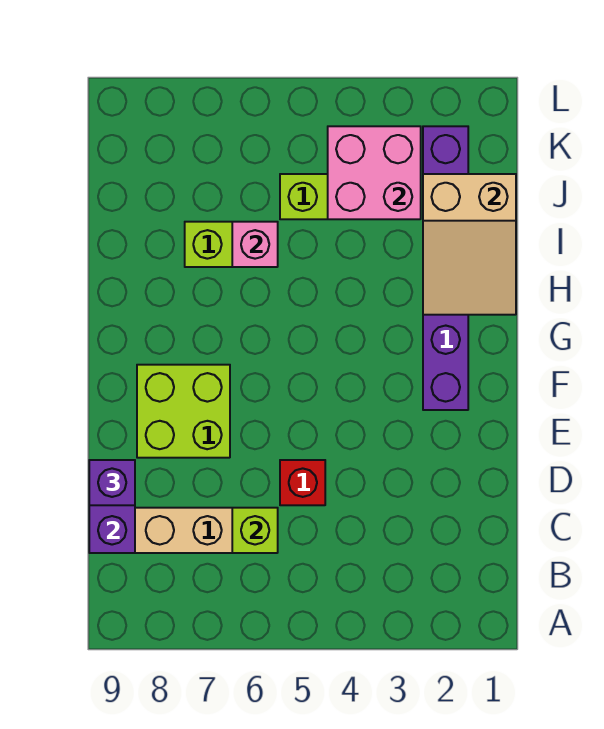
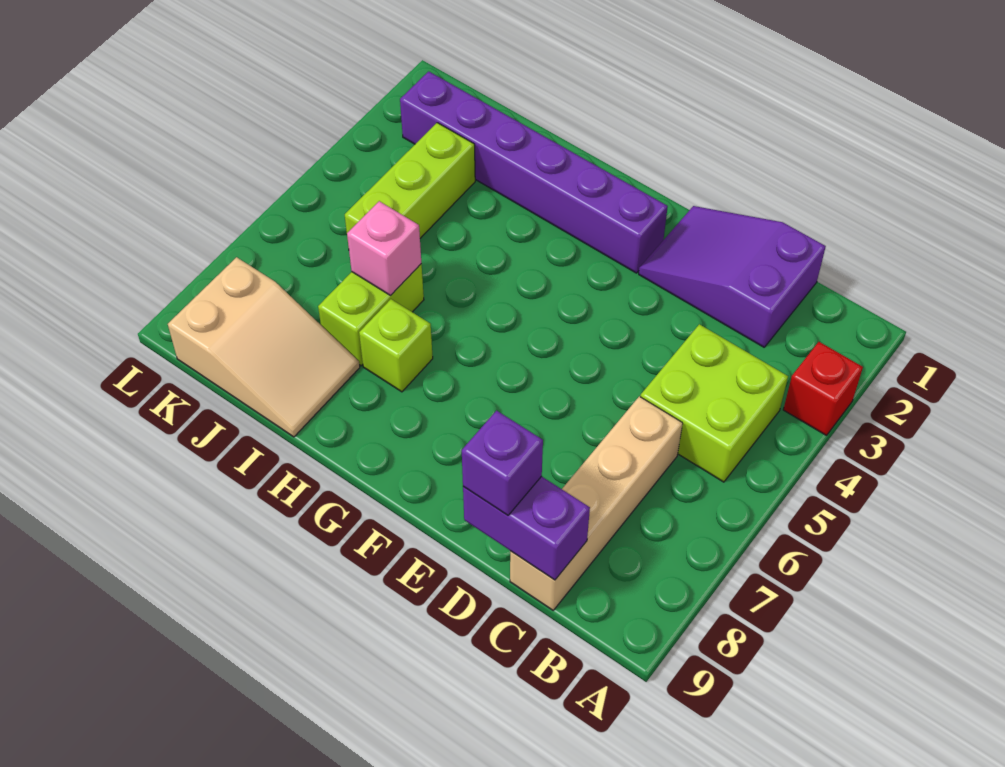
none -> purple slope C1:E2 level 1 top C
lime brick C6 level 2 -> lime brick H7 level 1
red brick D5 level 1 -> red brick A3 level 1
lime brick E7:F8 level 1 -> lime brick B4:C5 level 1
tan slope H1:J2 level 2 top J -> tan slope I8:K9 level 1 top K
pink brick J3:K4 level 2 -> none

